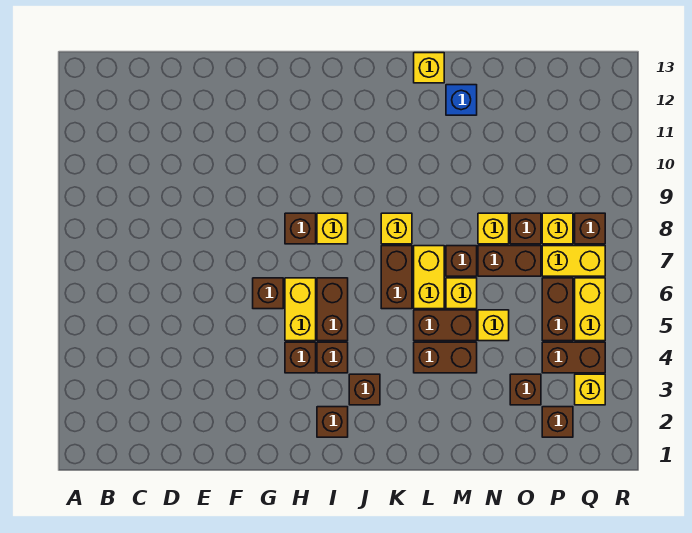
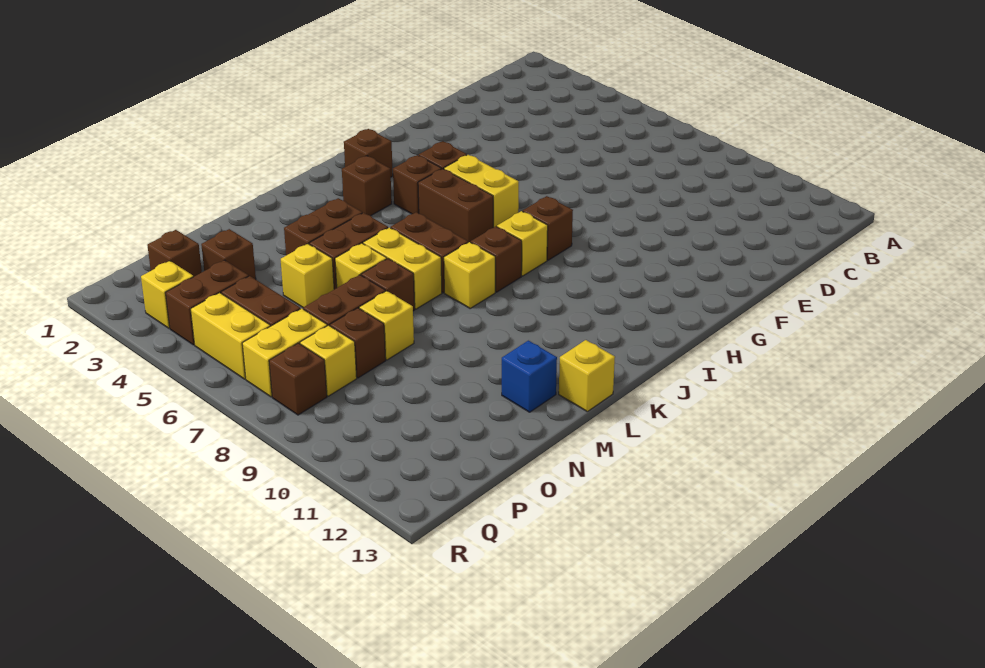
brown brick G6 level 1 -> brown brick J8 level 1

